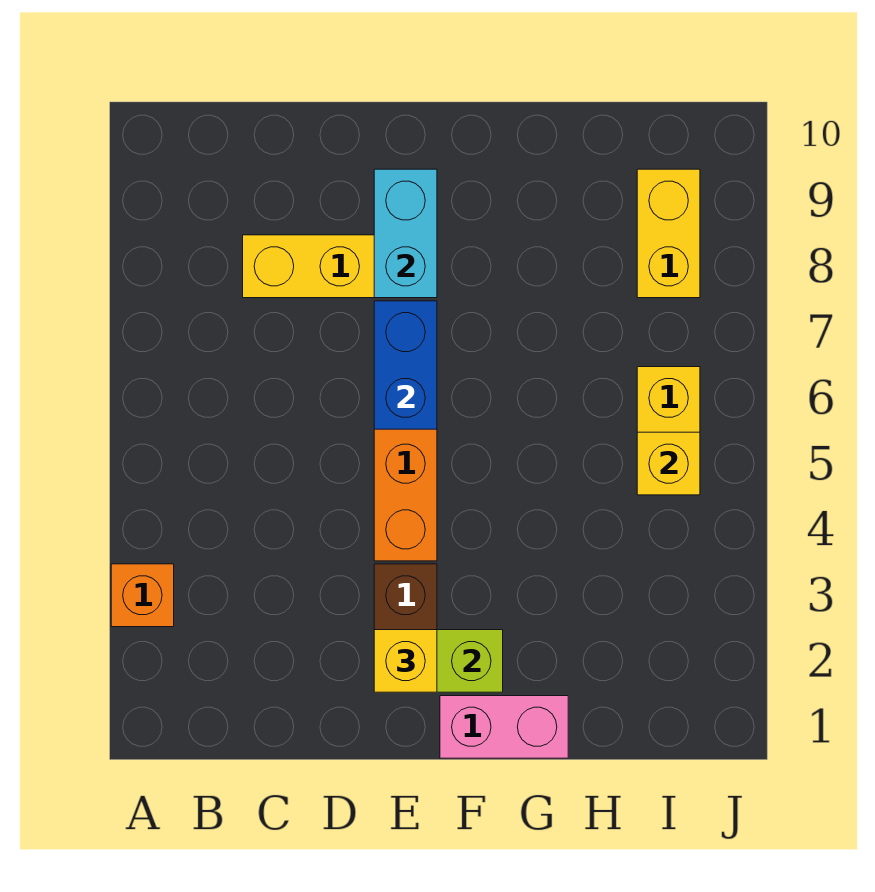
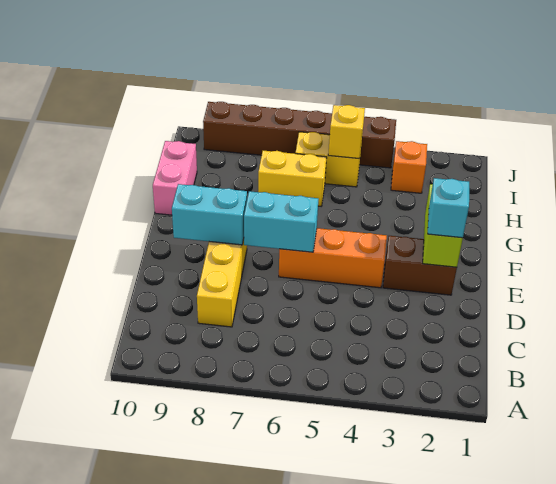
orange brick A3 level 1 -> orange brick I3 level 1
yellow brick E2 level 3 -> cyan brick E2 level 3
blue brick E6:E7 level 2 -> cyan brick E6:E7 level 2
pink brick F1:G1 level 1 -> pink brick G10:H10 level 1
yellow brick I8:I9 level 1 -> yellow brick H6:H7 level 1
none -> brown brick J4:J9 level 1

